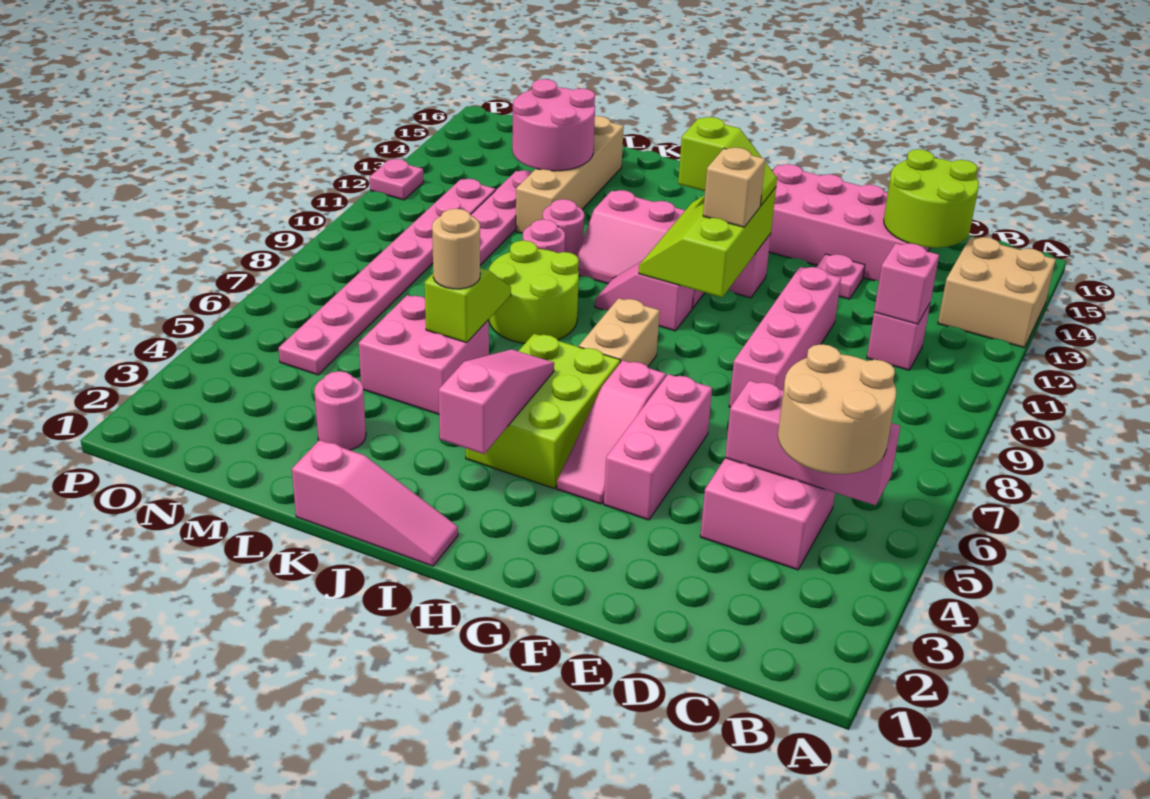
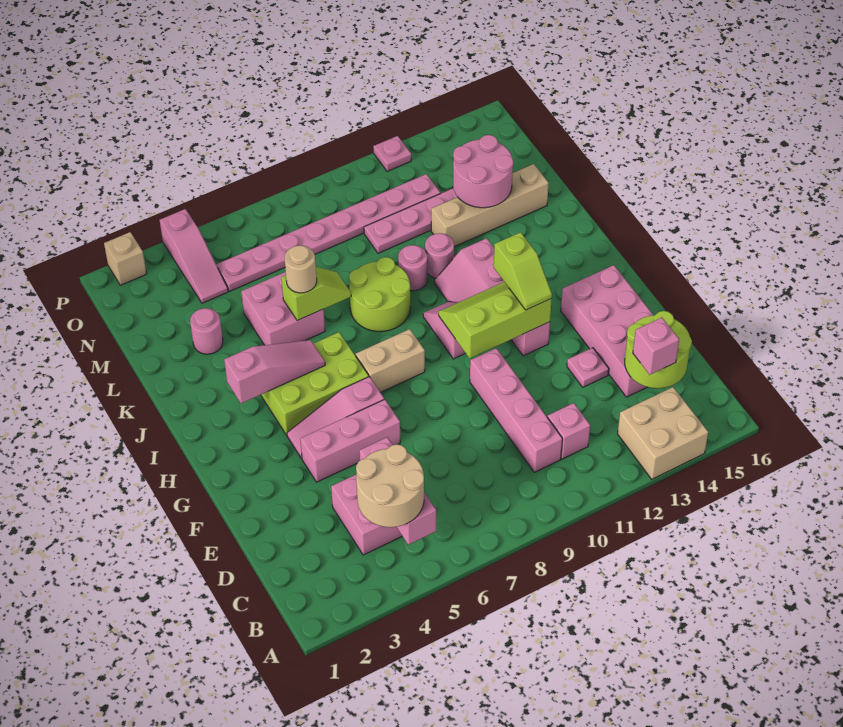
pink brick C11 level 2 -> pink brick C14 level 3
pink brick E8:E11 level 1 -> pink brick C10:F10 level 1
tan brick G11 level 3 -> tan brick P2 level 1
pink slope I1:K1 level 1 top K -> pink slope N4:P4 level 1 top P

